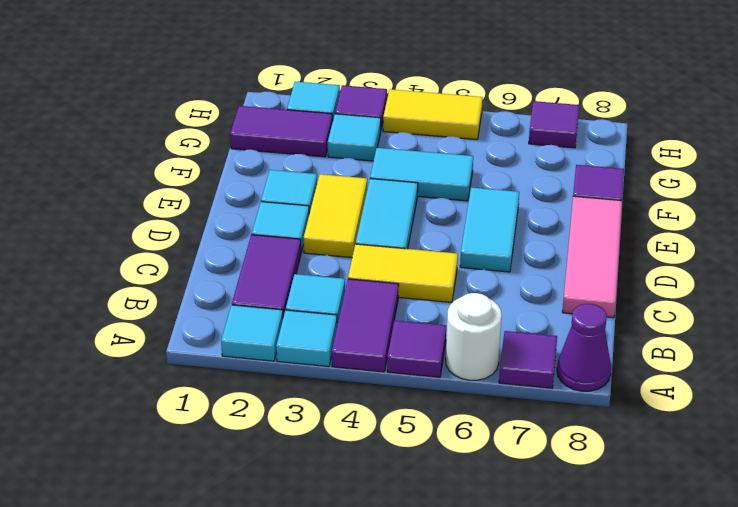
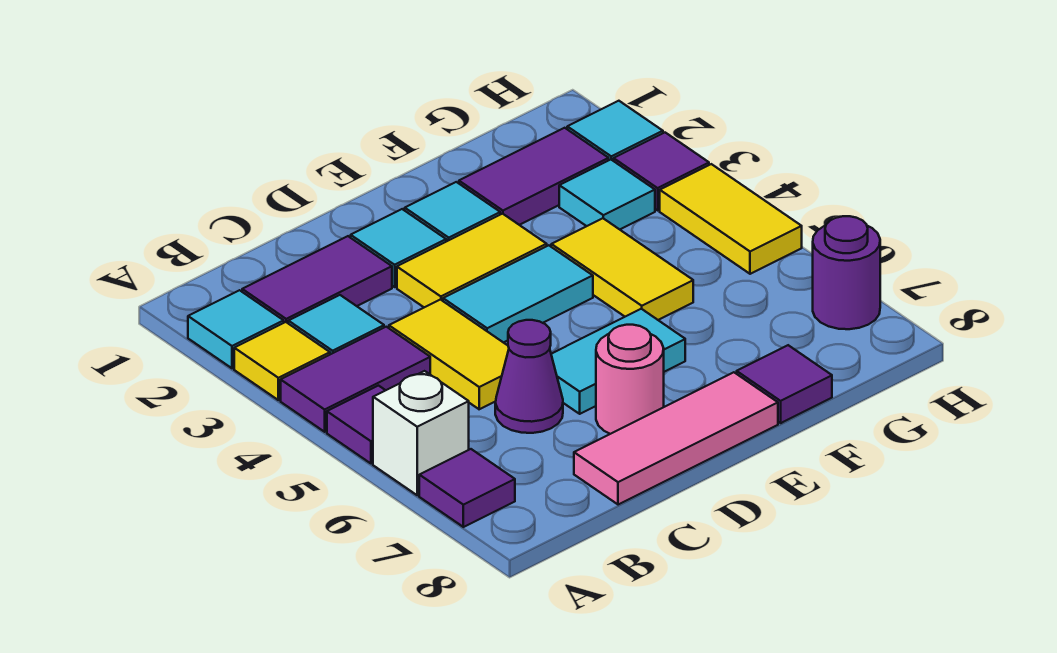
cyan tile A3 level 1 -> yellow tile A3 level 1
white round brick A6 level 1 -> white brick A6 level 1
purple cone A8 level 1 -> purple cone C6 level 1
none -> pink round brick D7 level 1
cyan tile F4:F5 level 1 -> yellow tile F4:F5 level 1
purple tile G1:G2 level 1 -> purple tile F2:G2 level 1
purple tile H7 level 1 -> purple round brick H7 level 1

